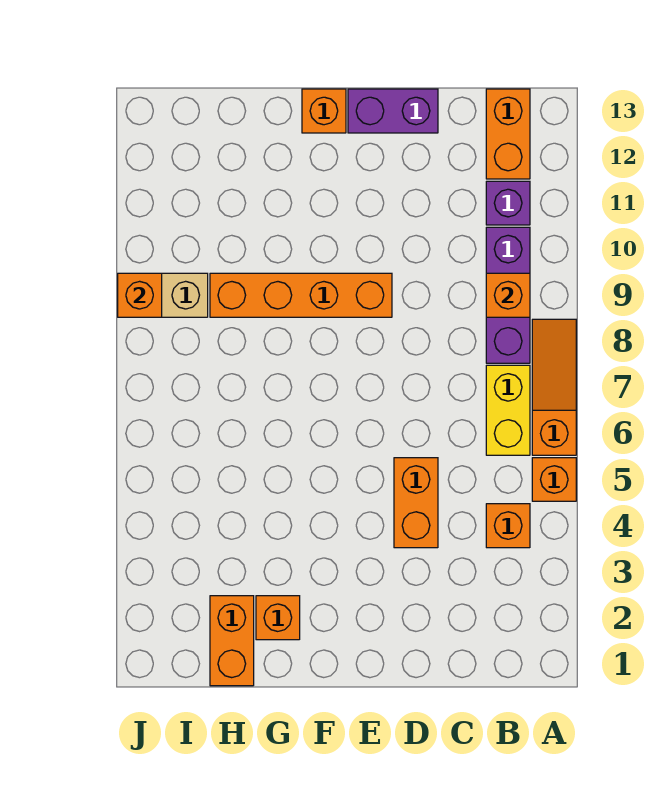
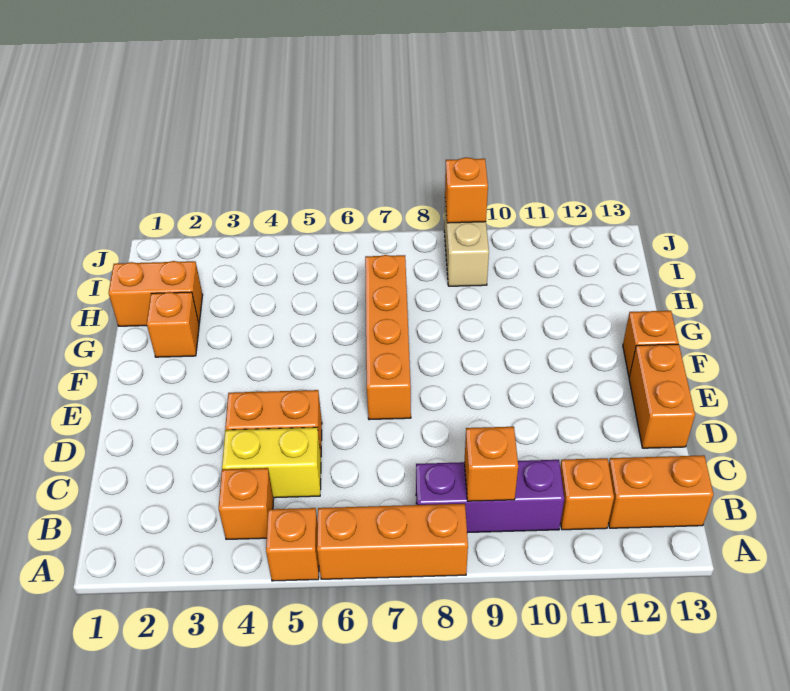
orange slope A6:A8 level 1 top 6 -> orange brick A6:A8 level 1
yellow brick B6:B7 level 1 -> yellow brick C4:C5 level 1
purple brick B11 level 1 -> orange brick B11 level 1
purple brick D13:E13 level 1 -> orange brick D13:E13 level 1
orange brick E9:H9 level 1 -> orange brick E7:H7 level 1

